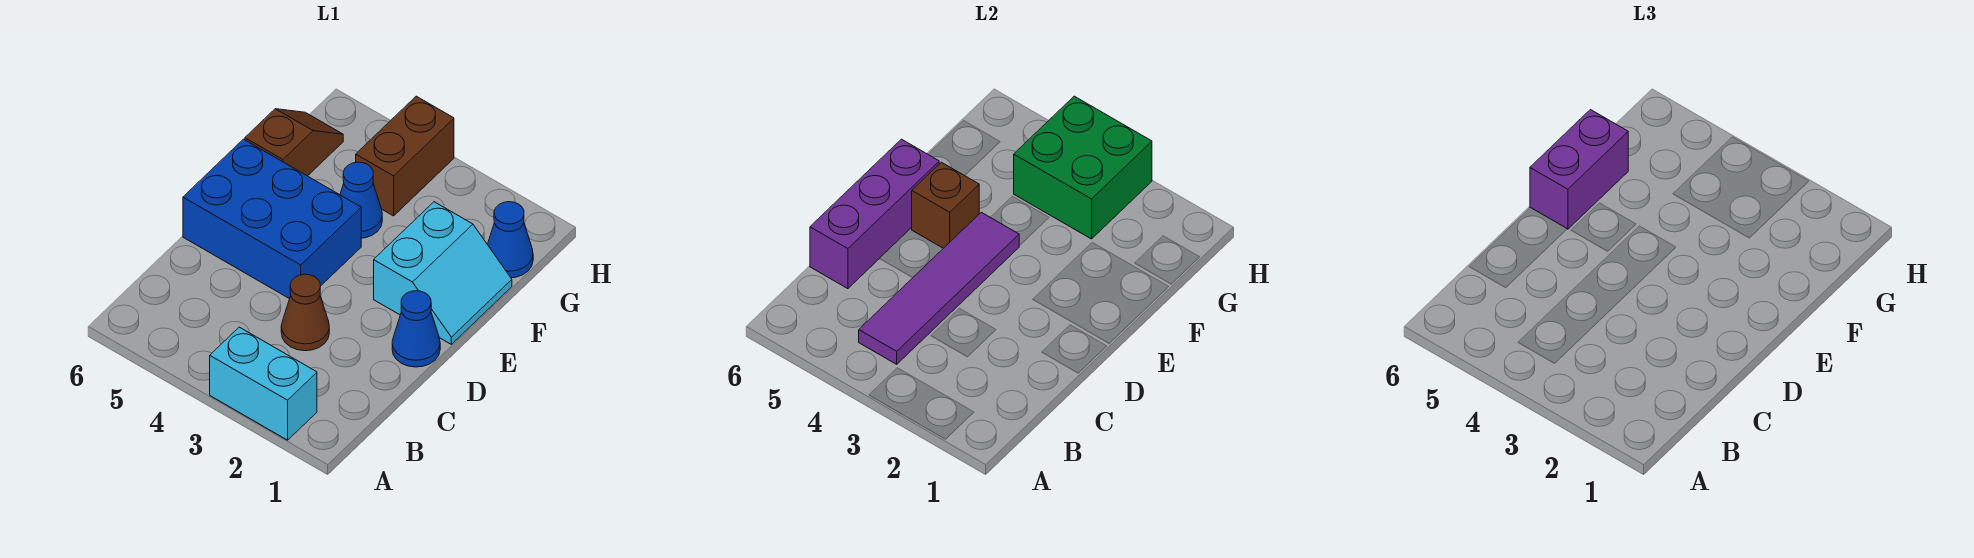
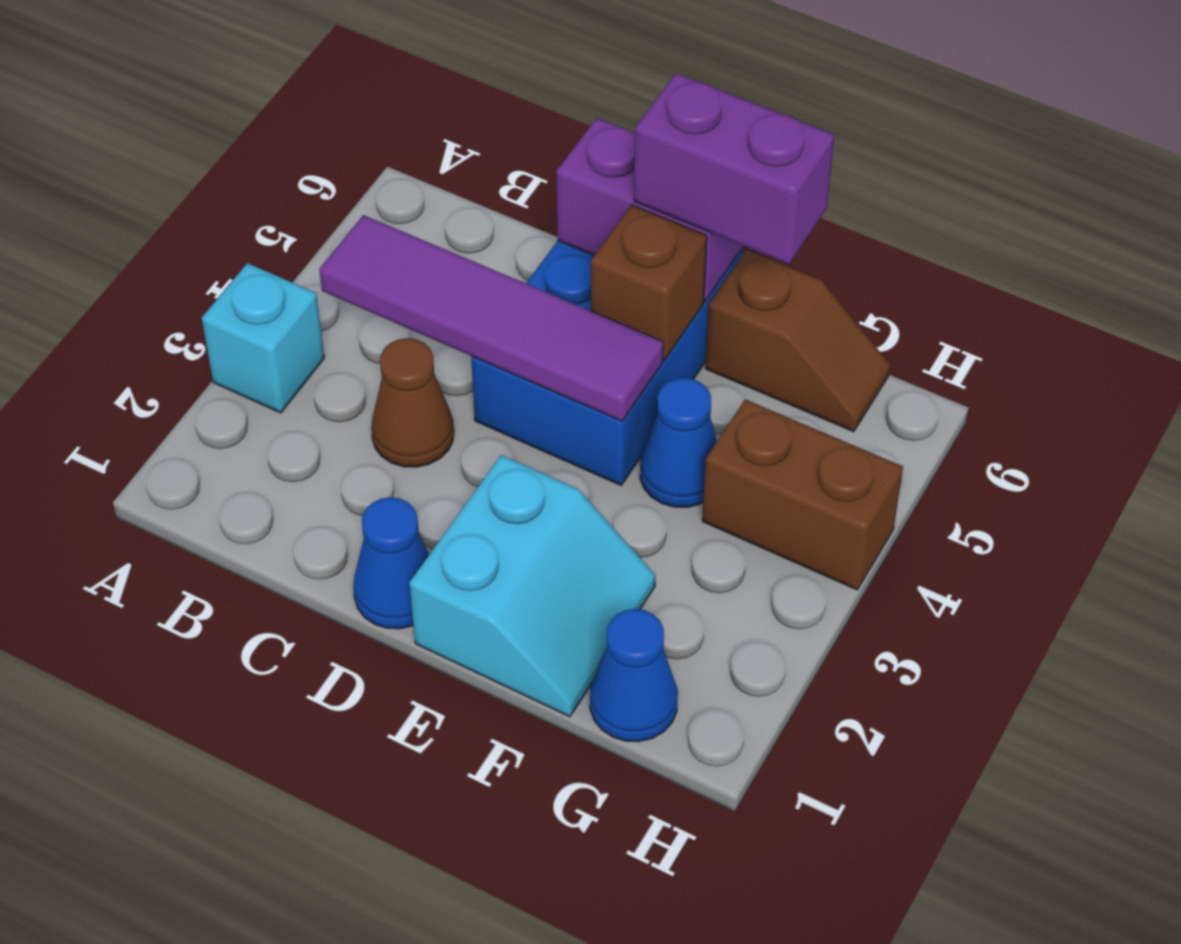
cyan brick A2:A3 level 1 -> cyan brick A3 level 1
purple brick C6:E6 level 2 -> purple brick D6:E6 level 2
cyan slope E1:F2 level 1 top 2 -> cyan slope E1:F2 level 1 top E
green brick G3:H4 level 2 -> none

